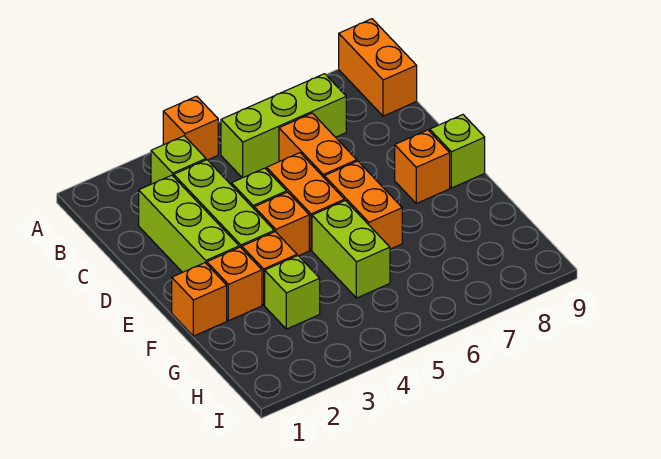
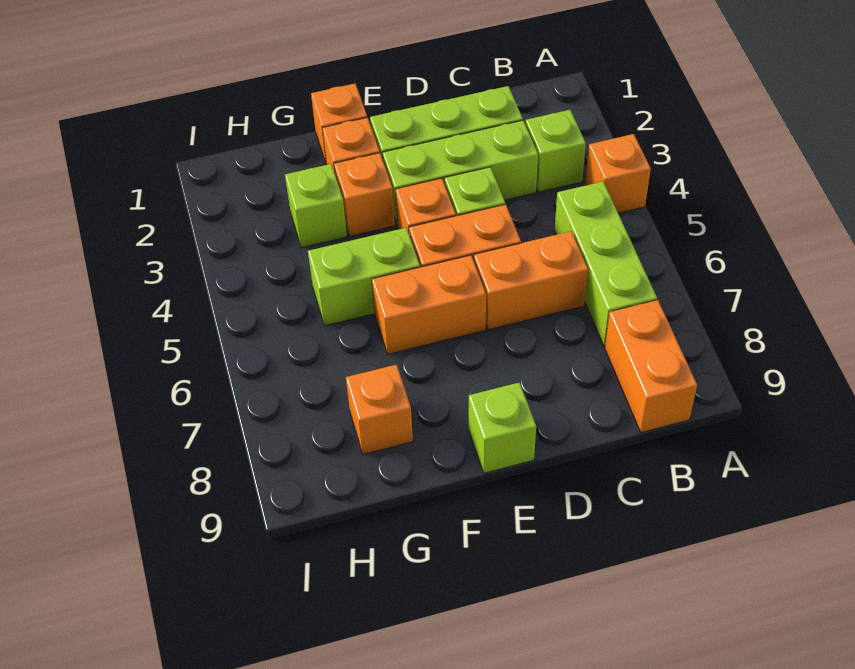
orange brick A9:B9 level 1 -> orange brick B8:B9 level 1
orange brick E8 level 1 -> orange brick G8 level 1

